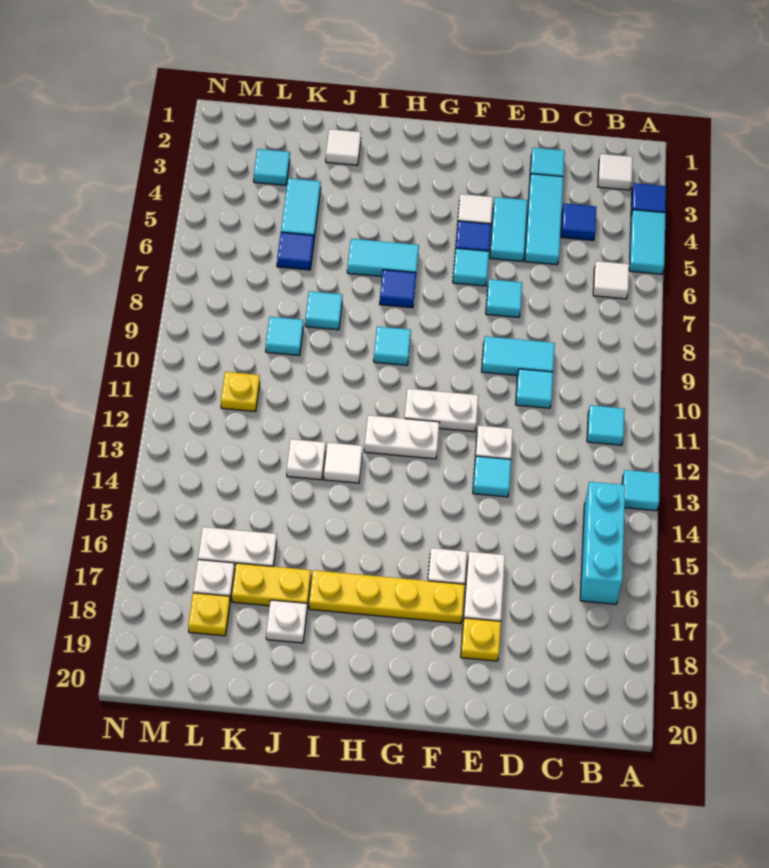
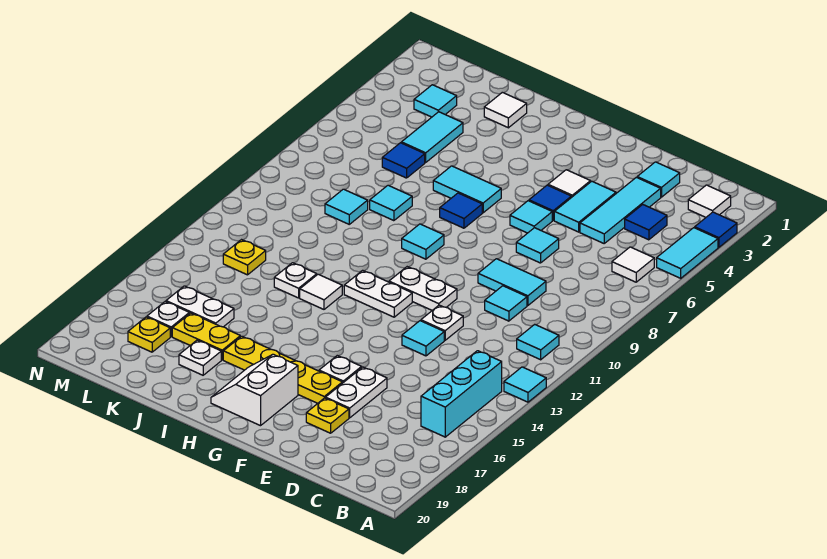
none -> white slope G18:H19 level 1 top G
yellow plate L11 level 1 -> yellow plate L13 level 1

